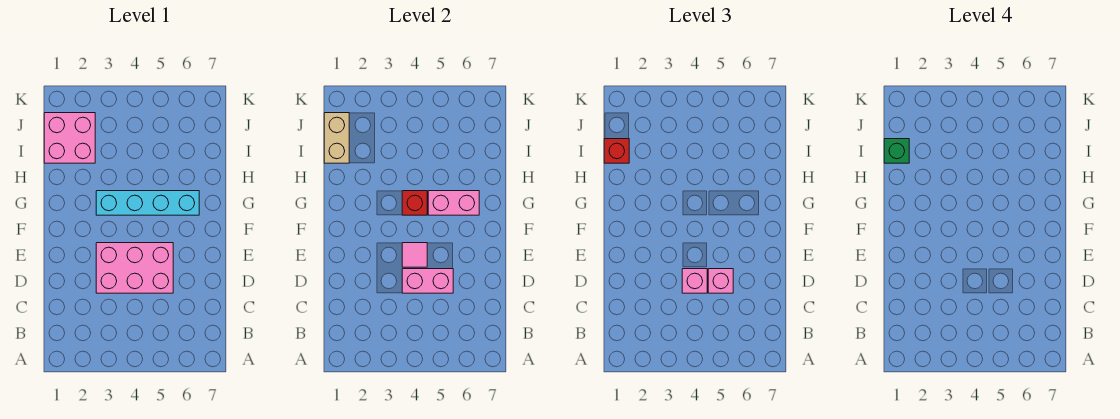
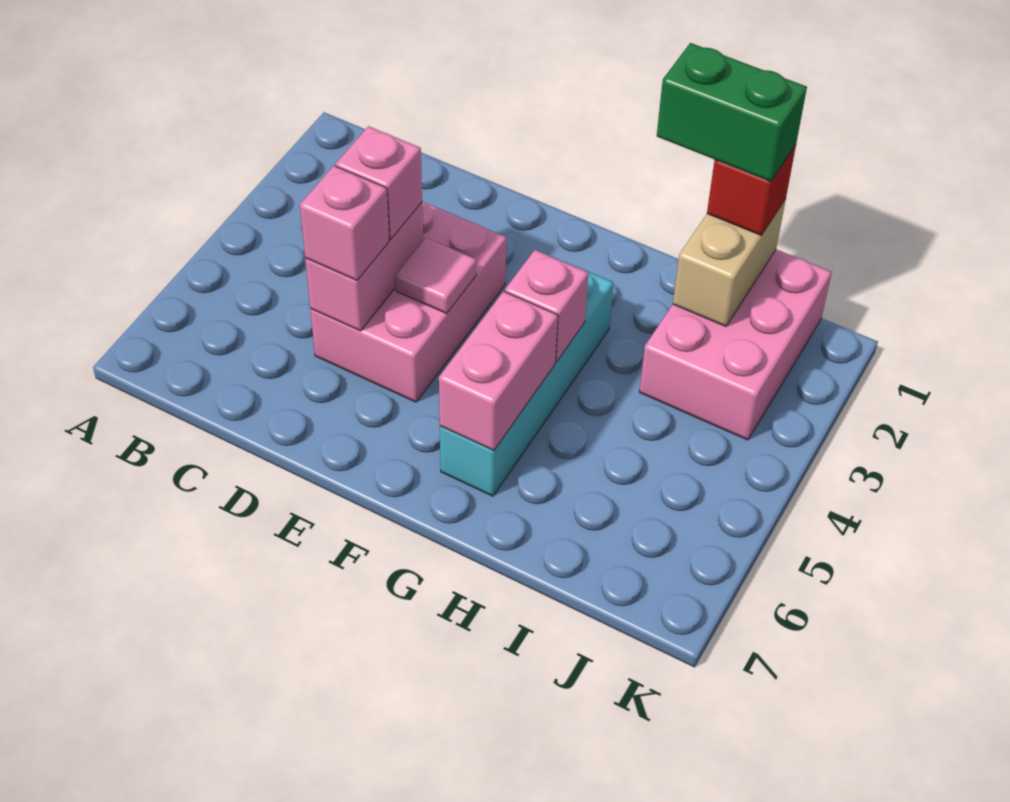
red brick G4 level 2 -> pink brick G4 level 2
pink brick I1:J2 level 1 -> pink brick I1:J3 level 1
tan brick I1:J1 level 2 -> tan brick I1:I2 level 2
green brick I1 level 4 -> green brick H1:I1 level 4

